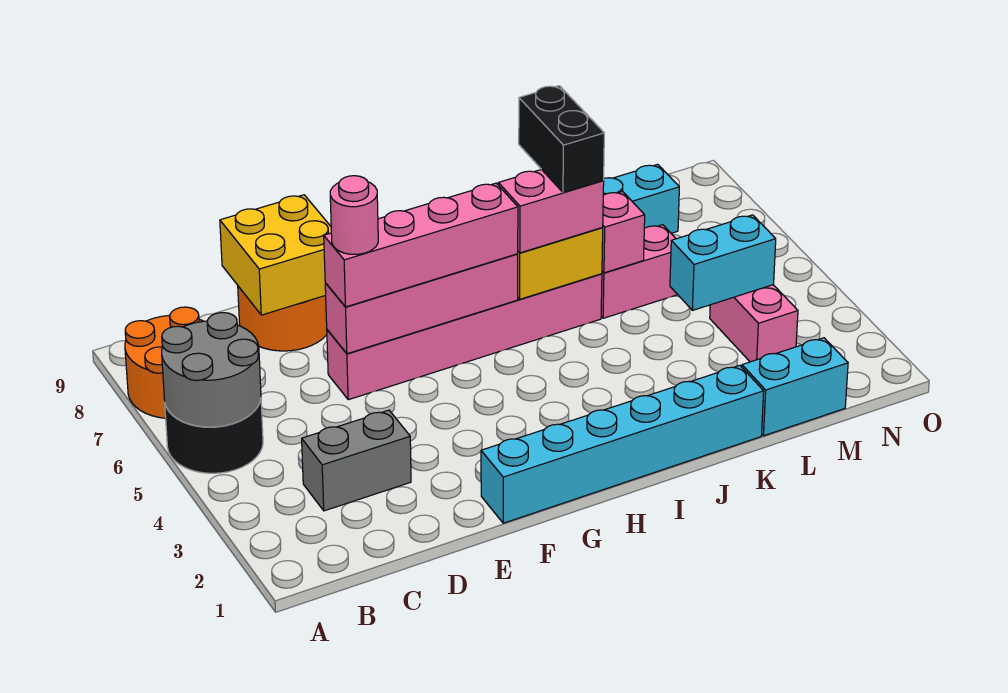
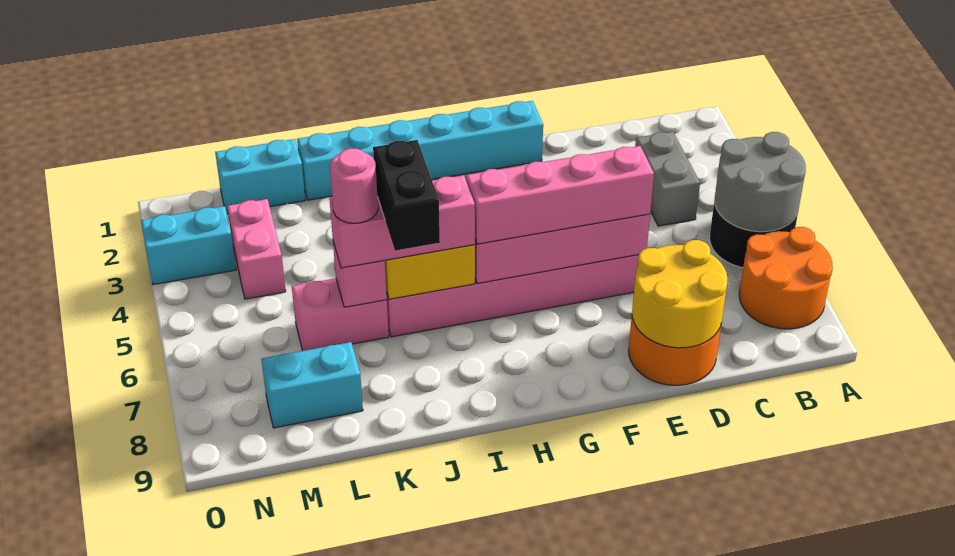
grey brick C3:D3 level 1 -> grey brick C3:C4 level 1
yellow brick D8:E9 level 2 -> yellow round brick D8:E9 level 2
pink round brick E6 level 4 -> pink round brick K6 level 4
pink brick I6:J6 level 3 -> pink brick I6:K6 level 3
cyan brick L4:M4 level 2 -> cyan brick N3:O3 level 1

